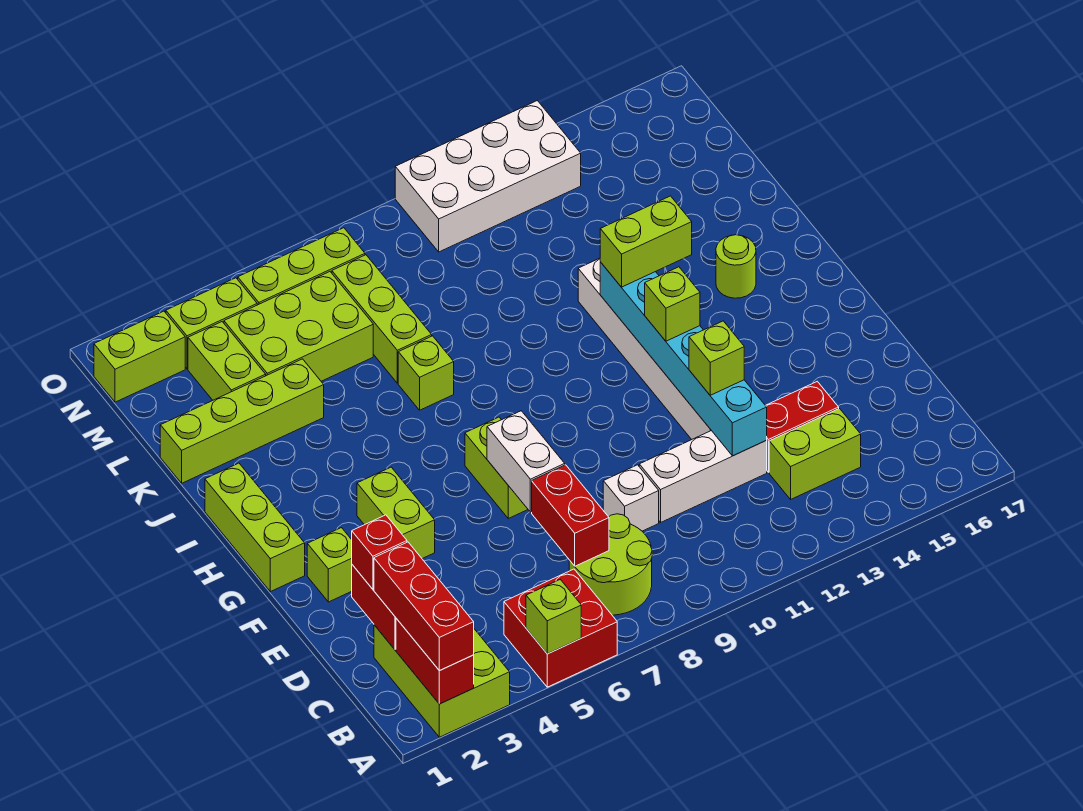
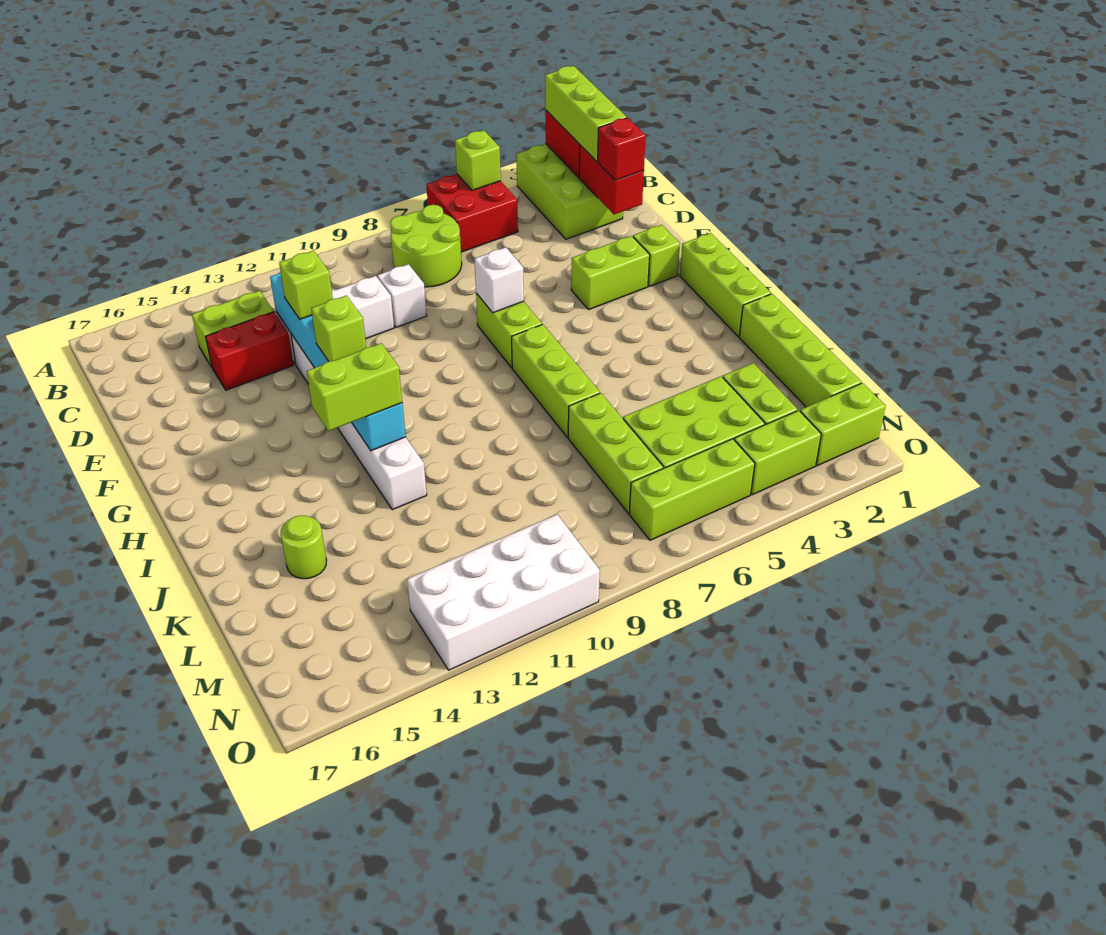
red brick A2:C2 level 3 -> lime brick A2:C2 level 3
red brick C7:D7 level 2 -> none
white brick E7:F7 level 2 -> white brick F7 level 2
lime brick F4:G4 level 1 -> lime brick F3:F4 level 1
lime round brick I15 level 1 -> lime round brick K15 level 1
lime brick J7 level 1 -> lime brick H7:J7 level 1
lime brick K1:K4 level 1 -> lime brick J1:M1 level 1

